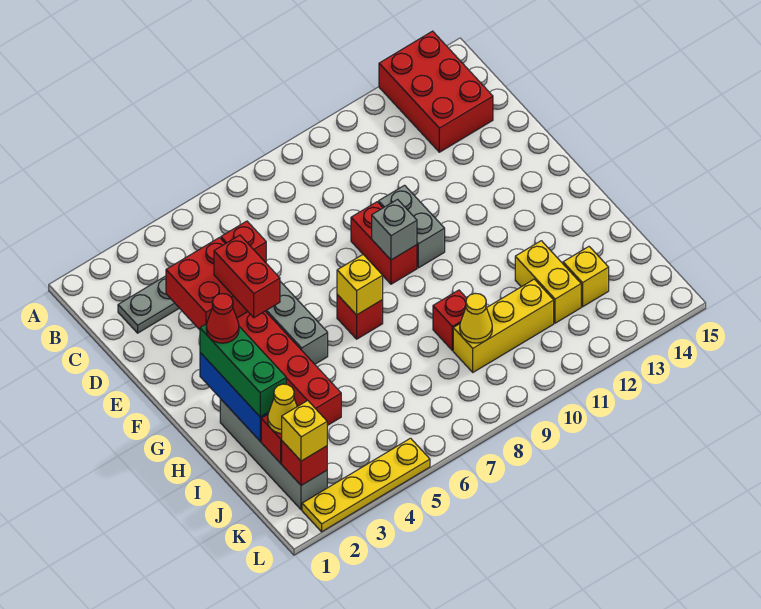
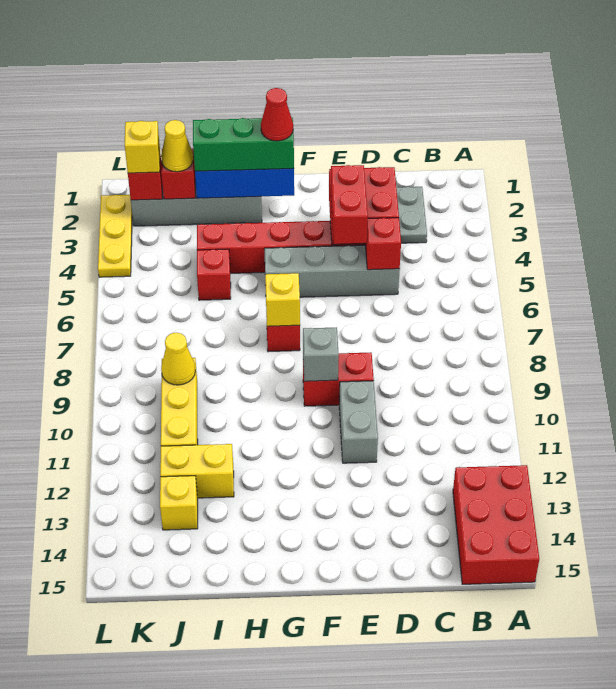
red brick A13:C14 level 1 -> red brick A13:B15 level 1
red brick E4:F4 level 3 -> red brick E4:E5 level 3
grey brick E10:F10 level 1 -> grey brick E10:E11 level 1
red brick I9 level 1 -> red brick I5 level 1
yellow plate L2:L5 level 1 -> yellow plate L2:L4 level 1

